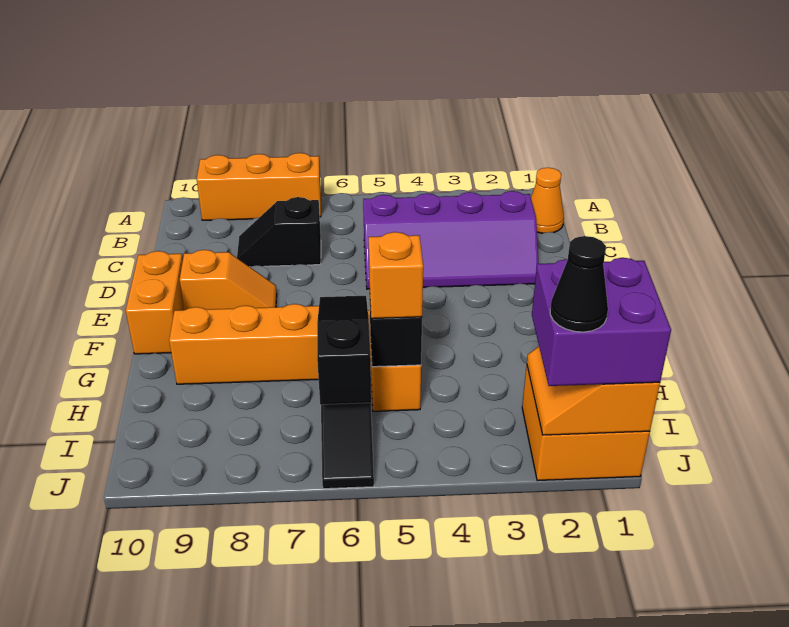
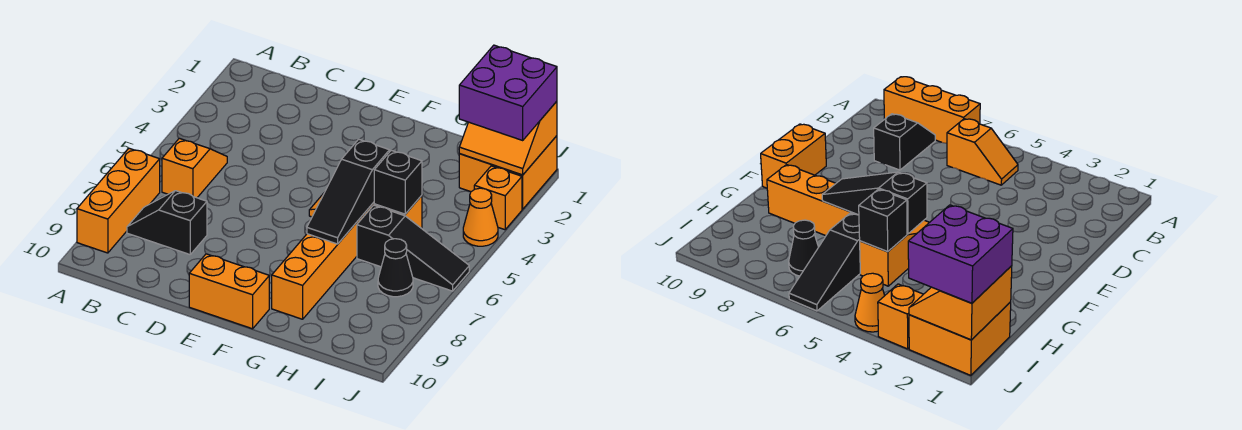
orange cone B1 level 1 -> orange cone J4 level 1
purple slope C2:D5 level 1 top C -> none
black slope C7:C8 level 1 top 7 -> black slope B8:C8 level 1 top C
orange slope E8:E9 level 1 top 9 -> orange slope B5:B6 level 1 top 6
black slope G6:I6 level 2 top I -> black slope G5:G7 level 2 top 5
orange brick H5 level 3 -> orange brick J3 level 1
black cone J2 level 4 -> black cone I7 level 1

